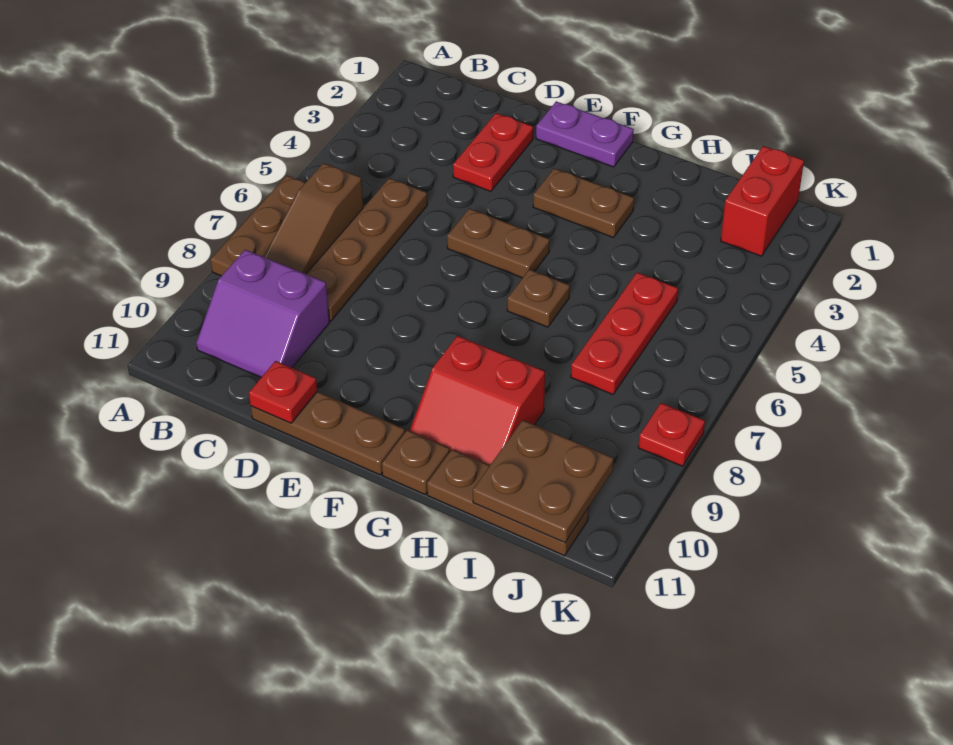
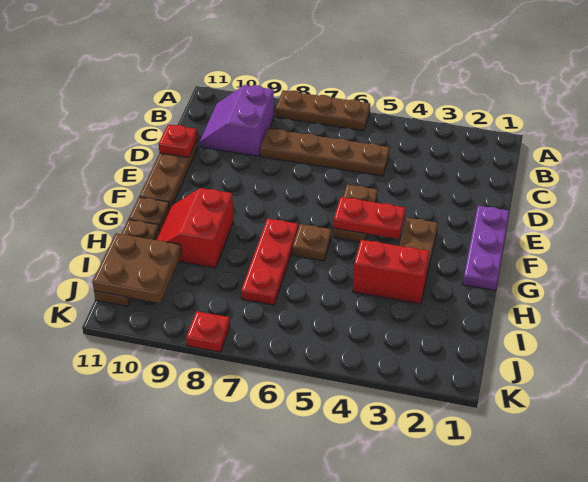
brown slope B6:B8 level 1 top 6 -> none
red plate D2:D3 level 1 -> red plate F4:F5 level 2
purple plate E1:F1 level 1 -> purple plate E1:G1 level 1
red plate I5:I7 level 1 -> red plate G7:I7 level 1
red brick J1:J2 level 1 -> red brick H3:H4 level 1

